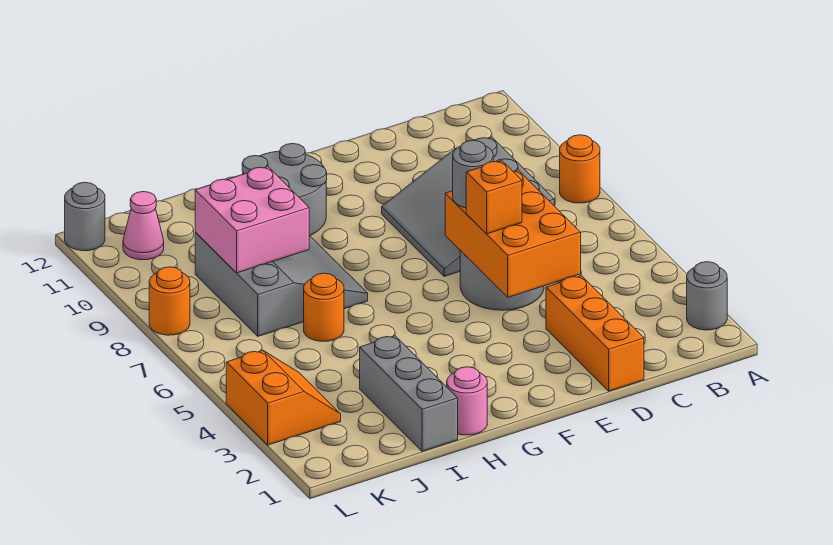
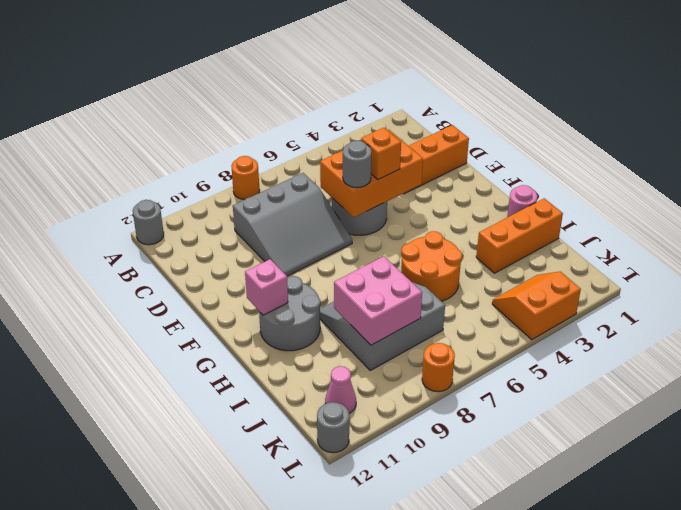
grey round brick A2 level 1 -> grey round brick A12 level 1
none -> pink brick G11 level 2
grey brick I1:I3 level 1 -> orange brick I1:I3 level 1
orange round brick I6 level 1 -> orange round brick H5:I6 level 1

